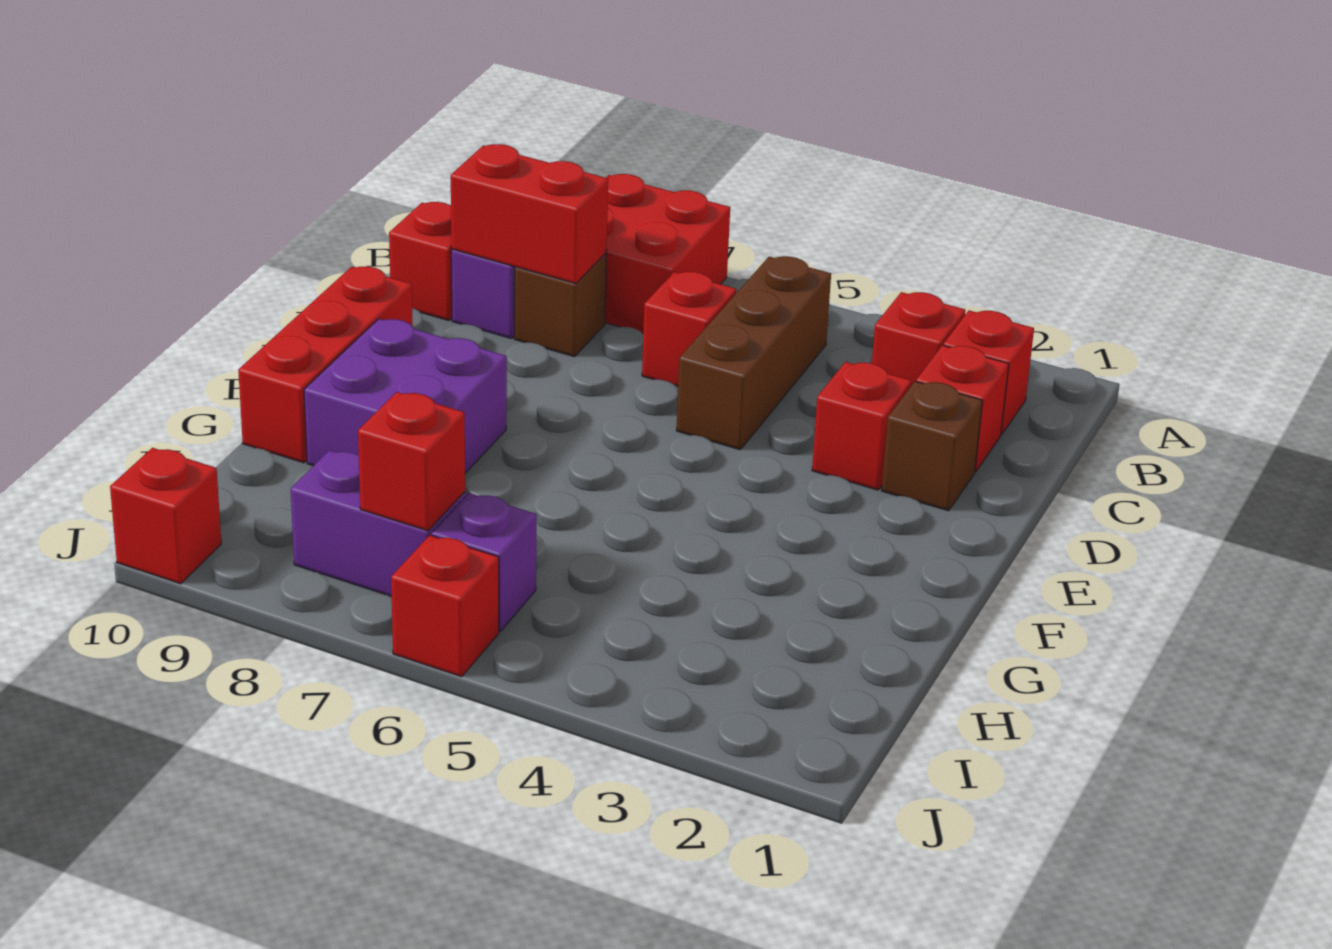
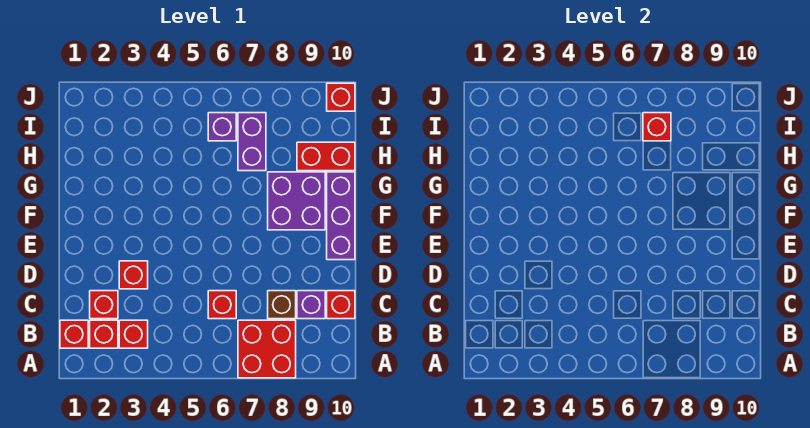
brown brick B5:D5 level 1 -> none
red brick C8:C9 level 2 -> red brick H9:H10 level 1
brown brick D2 level 1 -> none
red brick E10:G10 level 1 -> purple brick E10:G10 level 1
purple brick I7:I8 level 1 -> purple brick H7:I7 level 1
red brick J6 level 1 -> red brick B1 level 1

